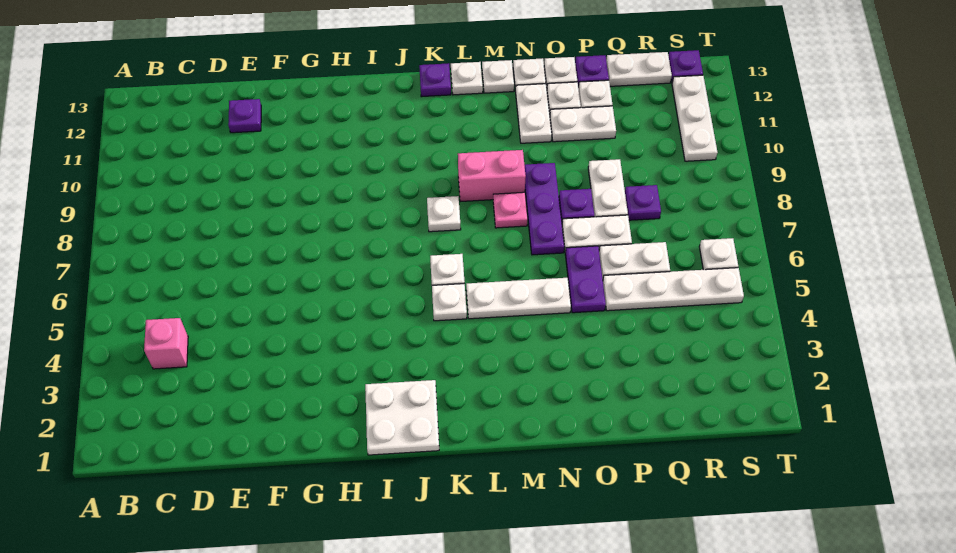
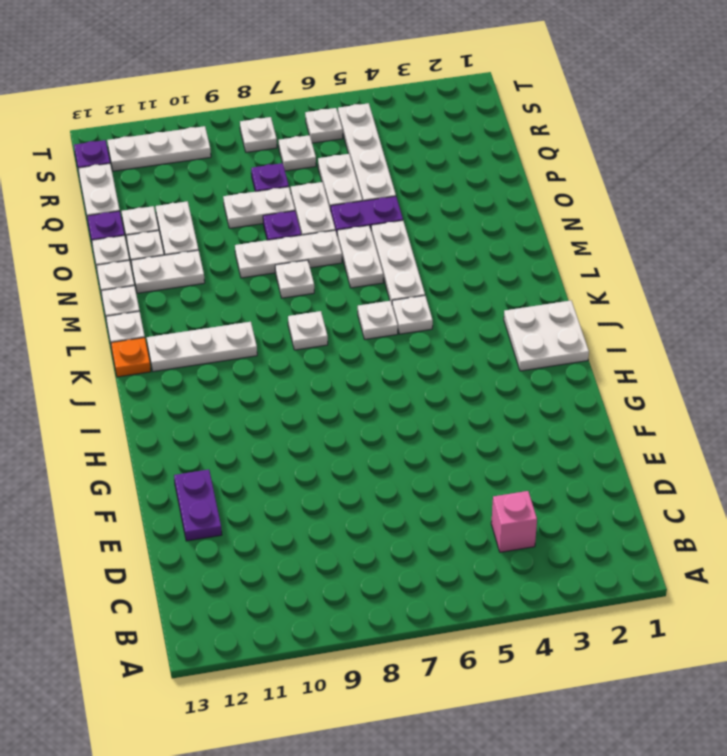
purple plate E12 level 1 -> purple plate E12:F12 level 1
none -> white plate K10:K12 level 1
purple plate K13 level 1 -> orange plate K13 level 1
pink brick L9:M9 level 1 -> none
none -> white plate M6:N6 level 1
pink plate M8 level 1 -> white plate M8 level 1
purple plate N7:N9 level 1 -> white plate N7:N9 level 1
none -> white plate R7 level 1
none -> white plate S8 level 1

